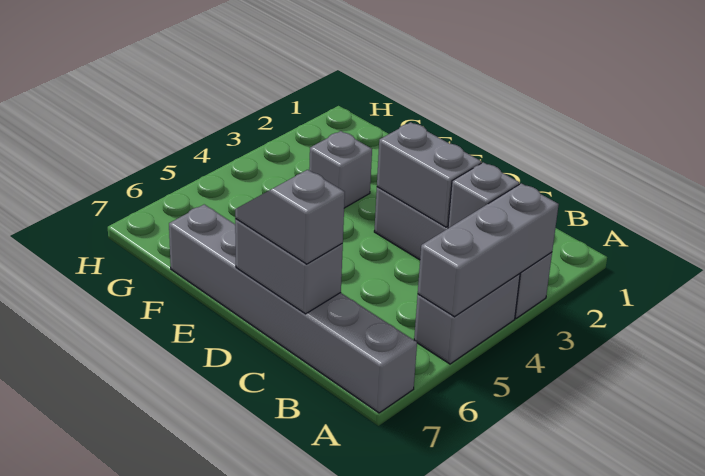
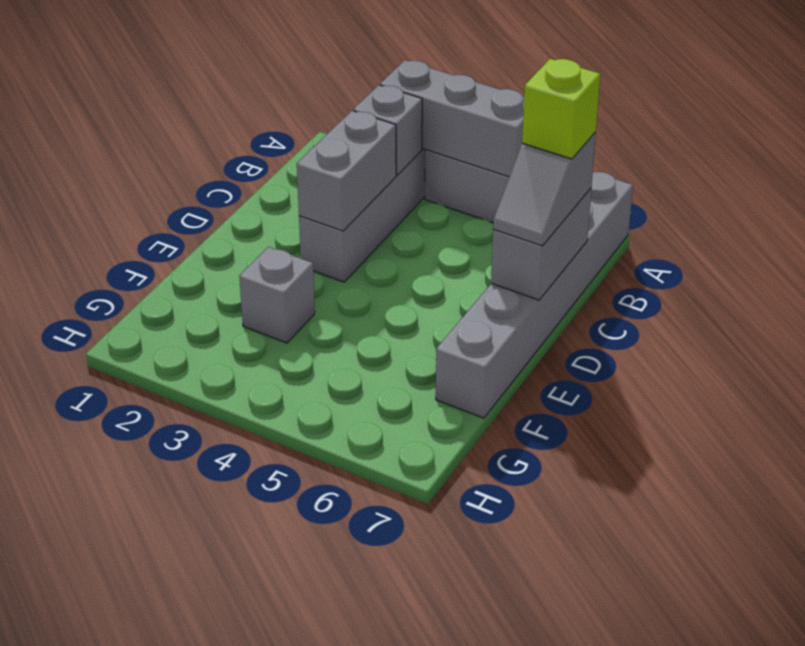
none -> lime brick C7 level 4

